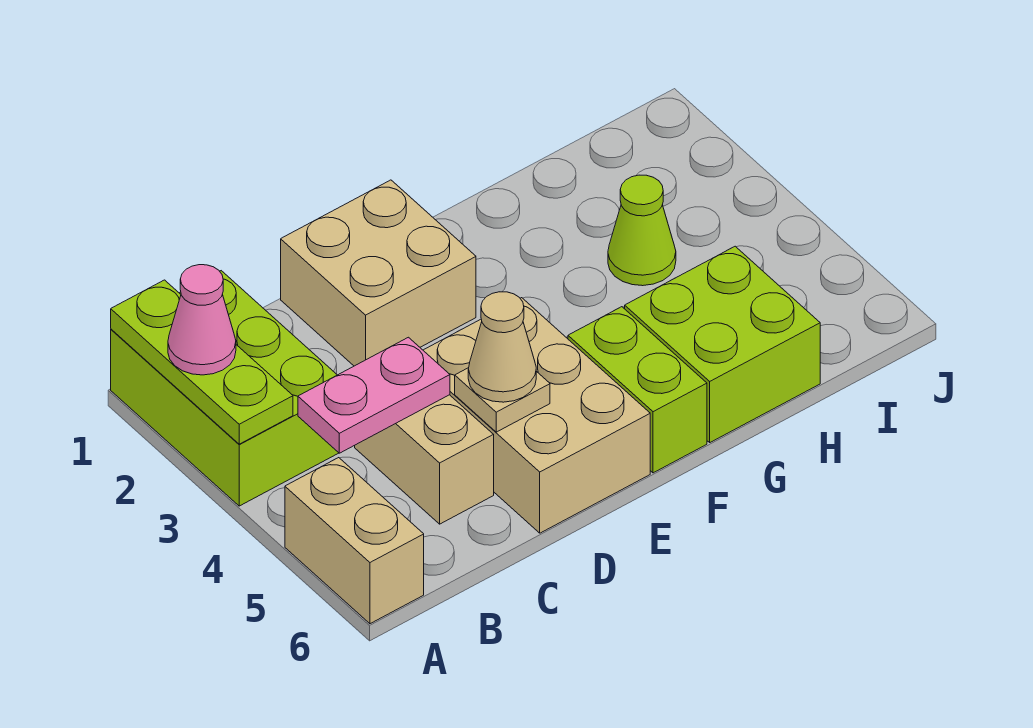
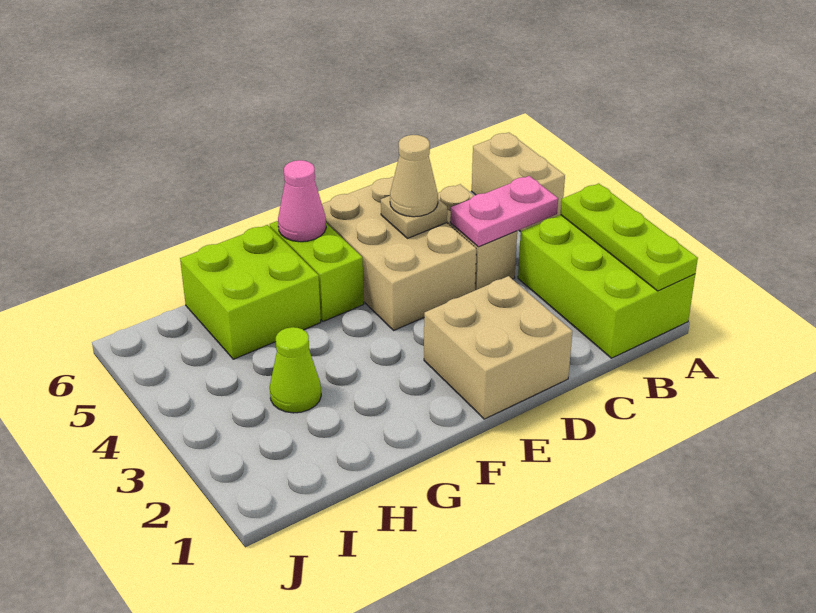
pink cone A2 level 3 -> pink cone F6 level 2

